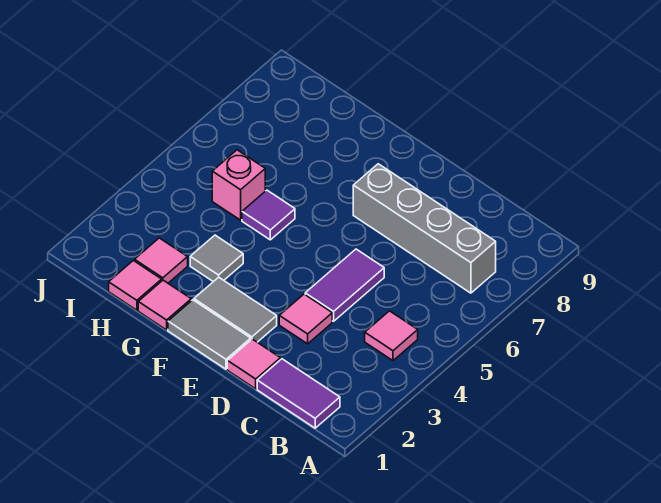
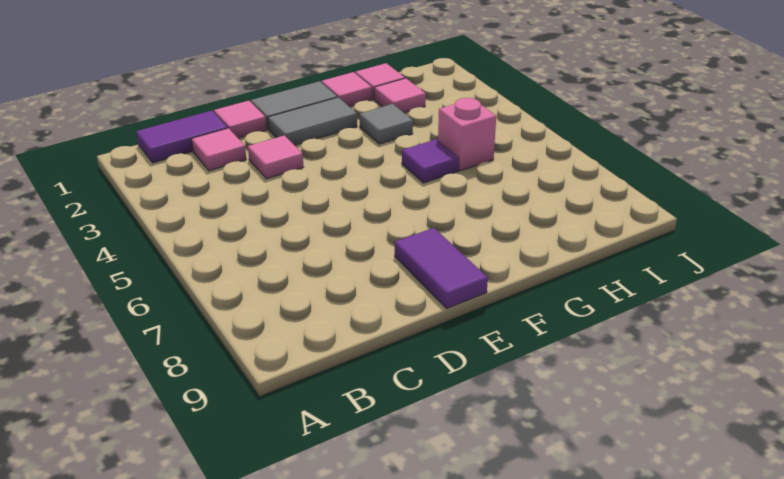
pink tile B4 level 1 -> pink tile C2 level 1
grey brick B7:E7 level 1 -> none
purple tile D4:D5 level 1 -> purple tile E8:E9 level 1

